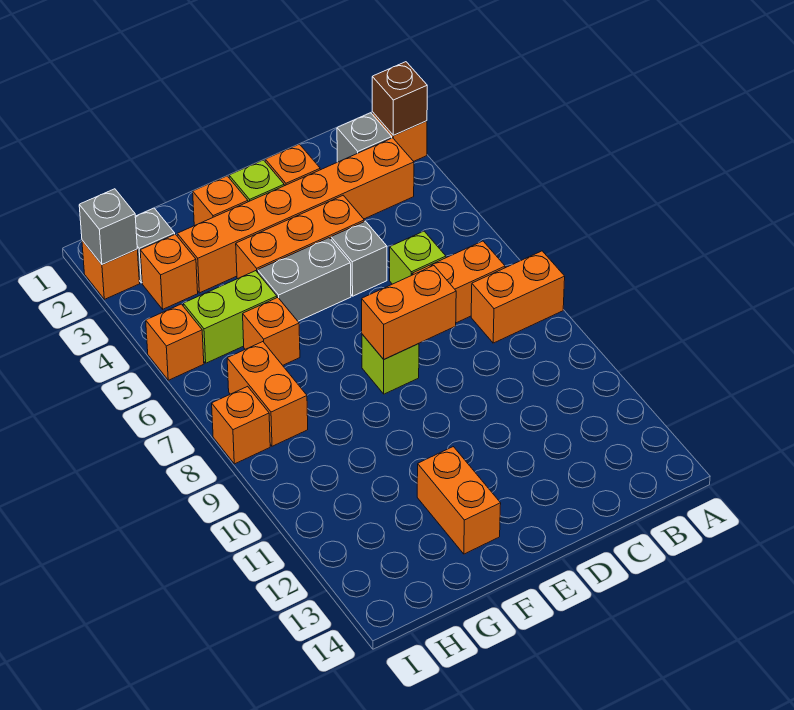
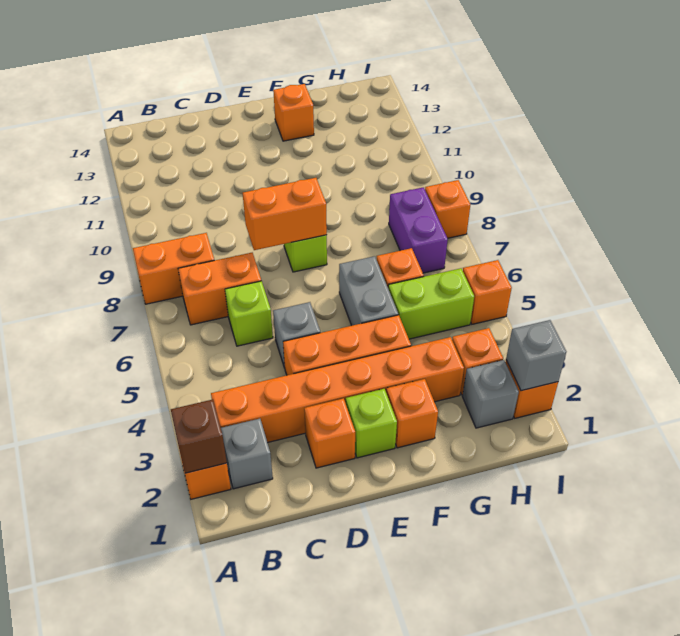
grey brick E5:F5 level 1 -> grey brick F5:F6 level 1
orange brick F12:F13 level 1 -> orange brick F13 level 1
orange brick H7:H8 level 1 -> purple brick H7:H8 level 1

